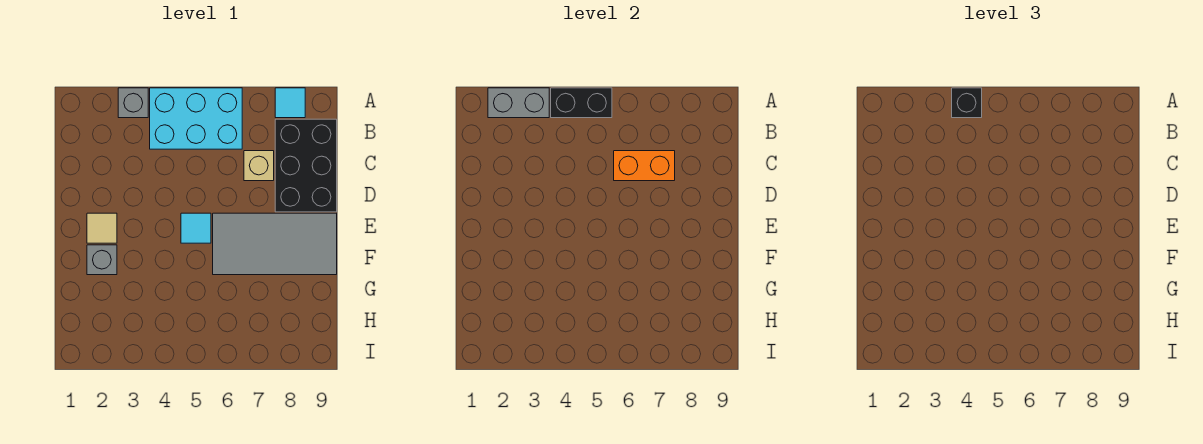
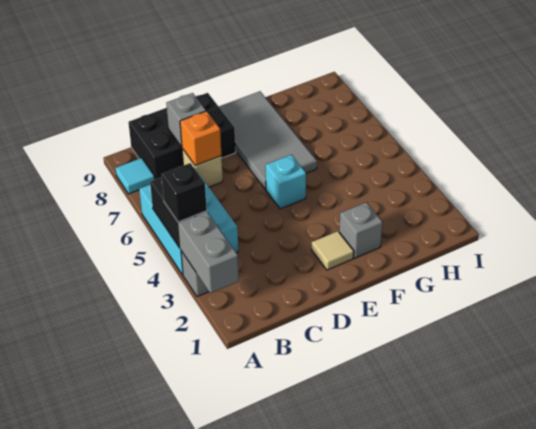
orange brick C6:C7 level 2 -> orange brick C7 level 2
none -> grey brick C8 level 2
cyan tile E5 level 1 -> cyan brick E5 level 1

